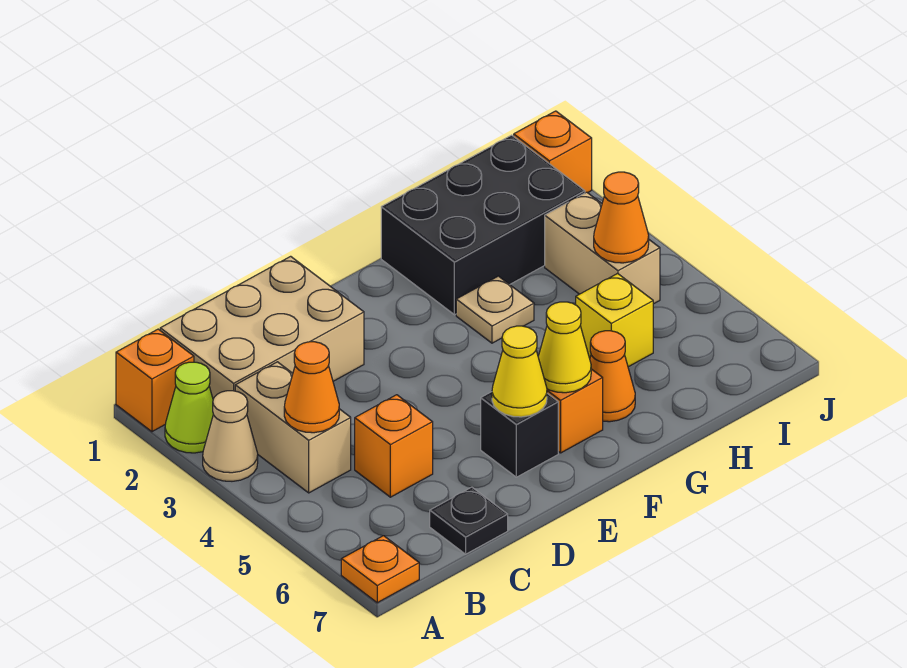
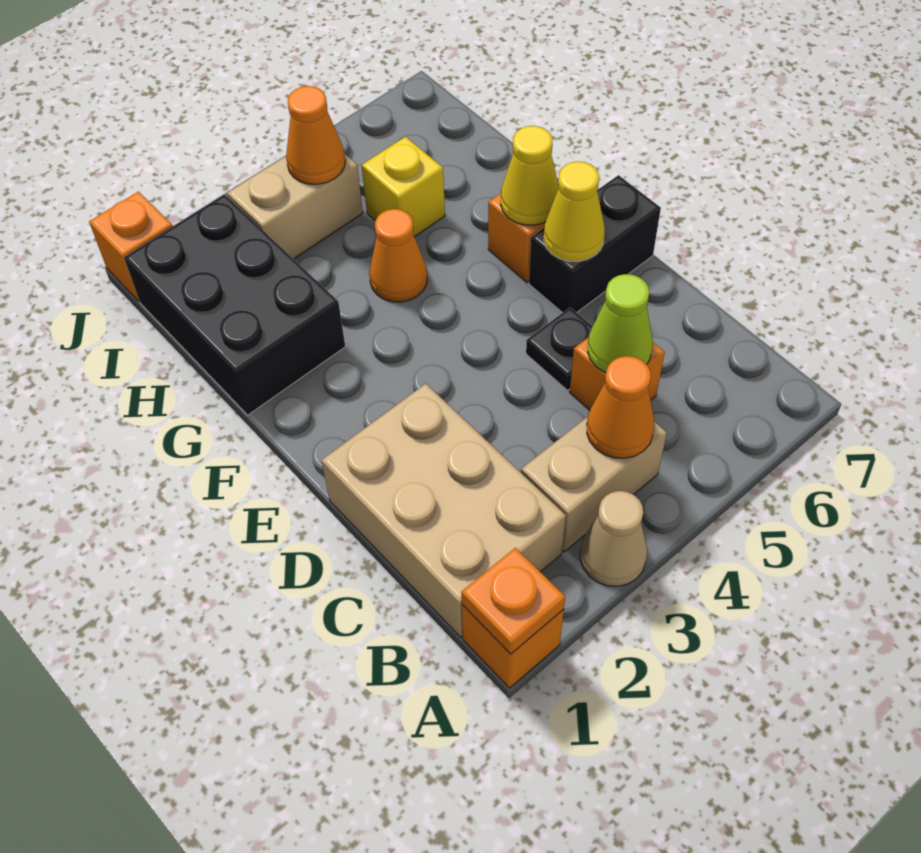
lime cone A2 level 1 -> lime cone C5 level 2
orange plate A7 level 1 -> orange plate A1 level 2
black plate C7 level 1 -> black plate D5 level 1
black brick E6 level 1 -> black brick E6:E7 level 1
tan plate G3 level 1 -> none
orange cone G6 level 1 -> orange cone G4 level 1

